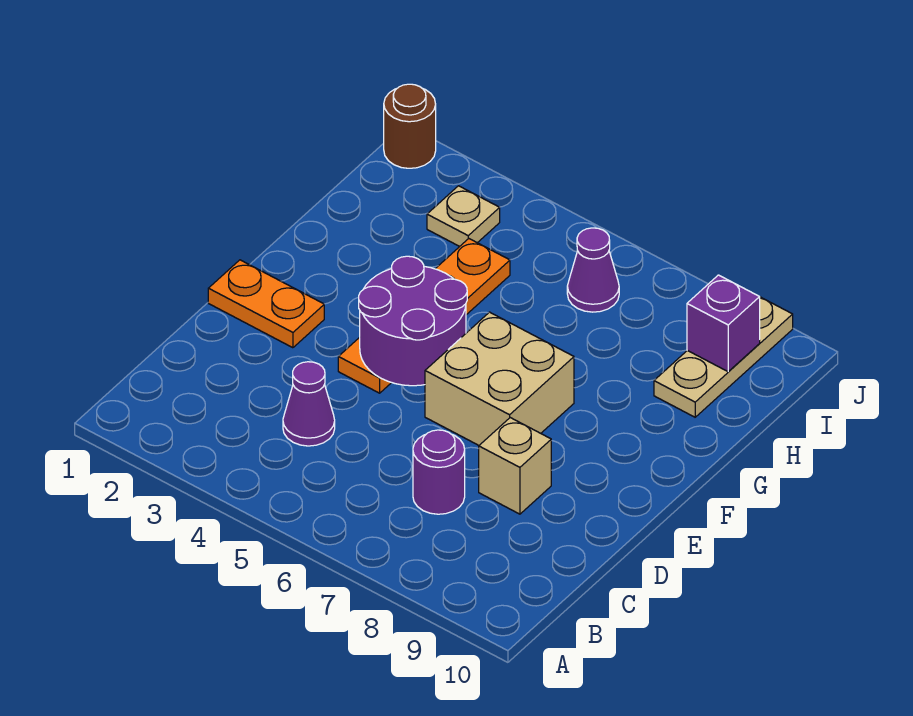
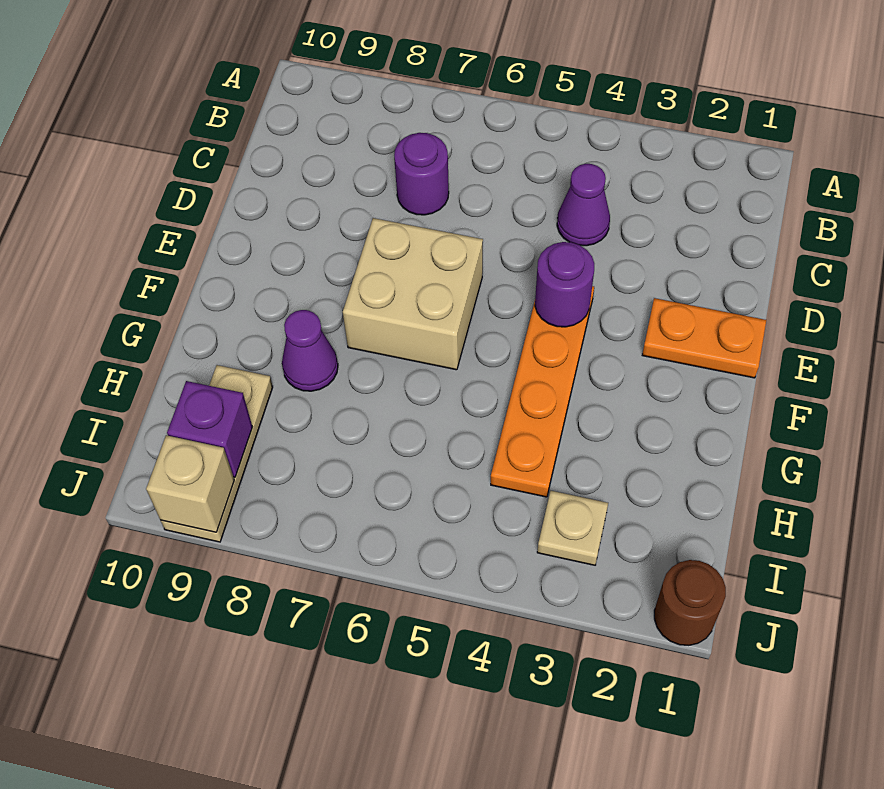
tan brick D8 level 1 -> tan brick J9 level 2
purple round brick E4:F5 level 2 -> purple round brick E4 level 2
purple cone I6 level 1 -> purple cone G8 level 1

